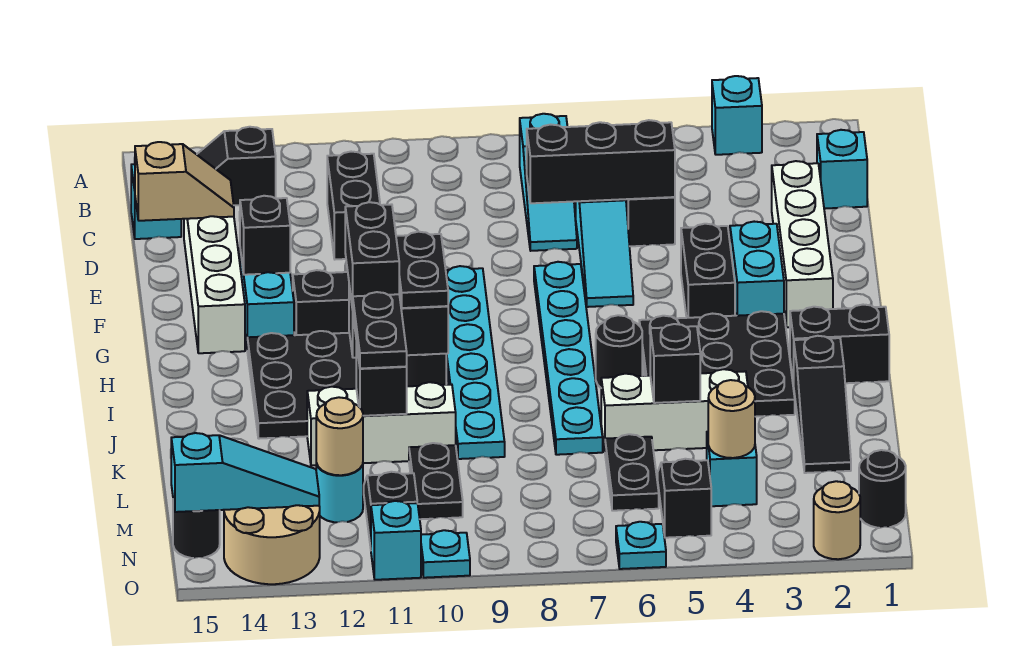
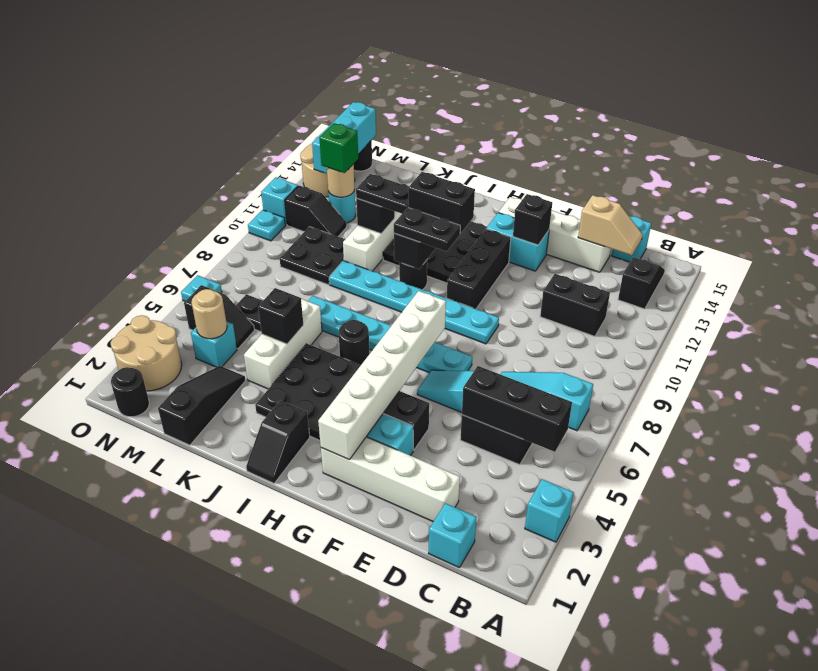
black brick D5:D7 level 2 -> black brick B5:D5 level 2
tan slope D14:D15 level 2 top 15 -> tan slope C14:D14 level 2 top D
none -> white brick G2:G7 level 2
black brick I1:I2 level 1 -> black slope I1:I2 level 1 top 2
black slope J2:L2 level 1 top J -> black slope L1:L3 level 1 top 1
black plate L10:M10 level 1 -> black plate L9:M10 level 1
none -> green brick M12 level 3
cyan slope N13:N15 level 2 top 15 -> cyan brick N13:N15 level 2
tan round brick O2 level 1 -> tan round brick N2:O3 level 1

